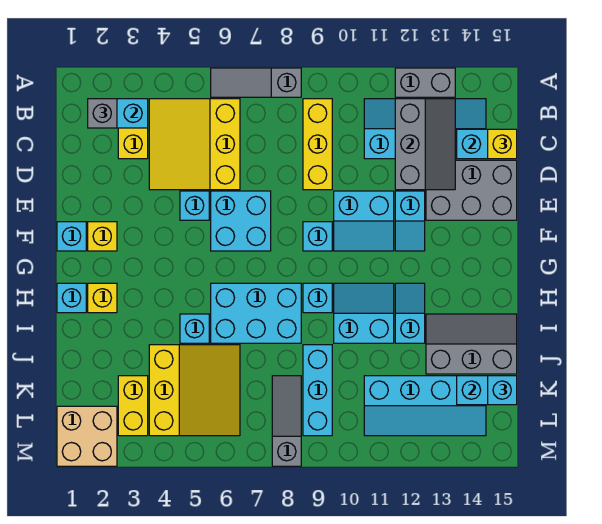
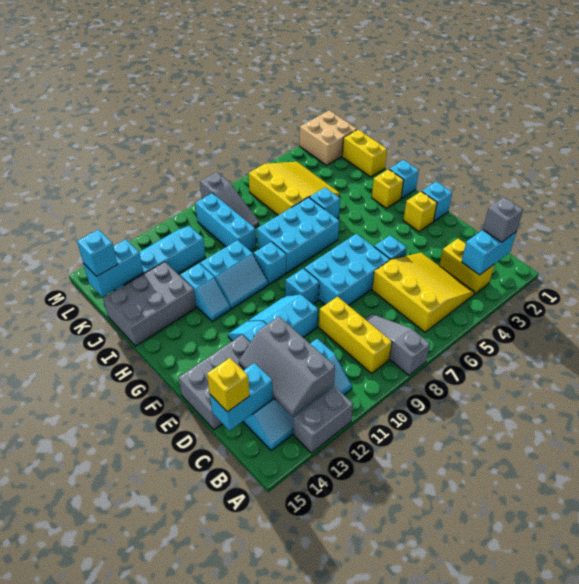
grey slope A6:A8 level 1 top 8 -> grey slope A8:C8 level 1 top A
cyan brick E6:F7 level 1 -> cyan brick E6:F8 level 1
grey slope I13:J15 level 1 top J -> grey brick I13:J15 level 1
yellow slope J4:L6 level 1 top 4 -> yellow slope J4:L6 level 1 top 6
yellow brick K3:L3 level 1 -> yellow brick J1:K1 level 1

